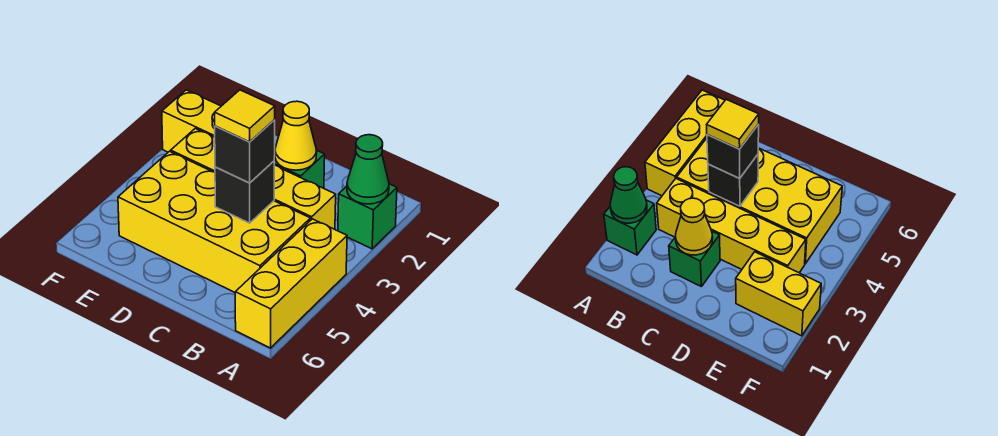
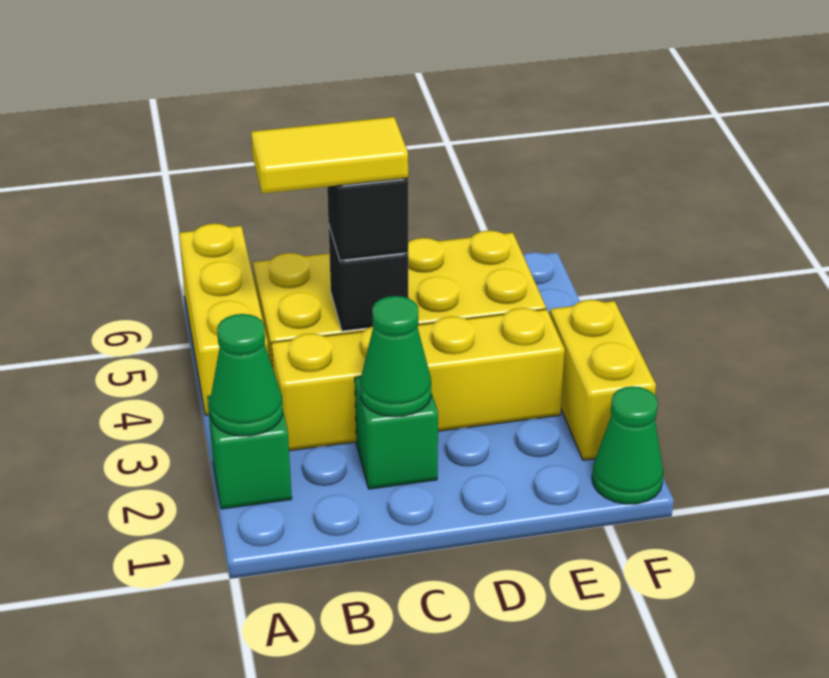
yellow cone C2 level 2 -> green cone C2 level 2
yellow tile C4 level 4 -> yellow tile B4:C4 level 4
yellow brick E2:F2 level 1 -> yellow brick F2:F3 level 1
none -> green cone F1 level 1

